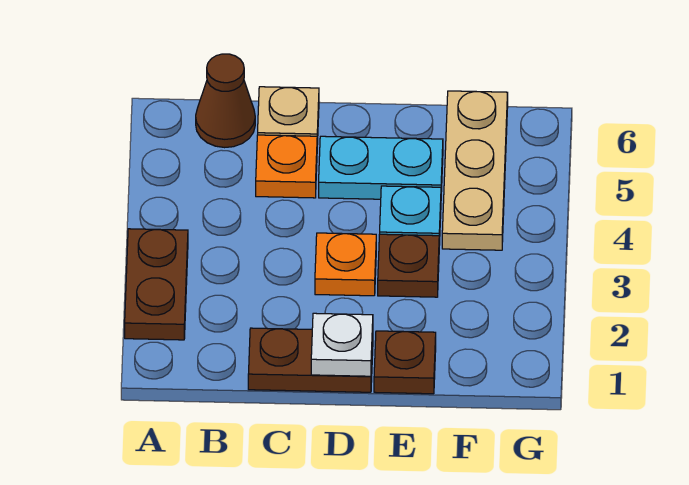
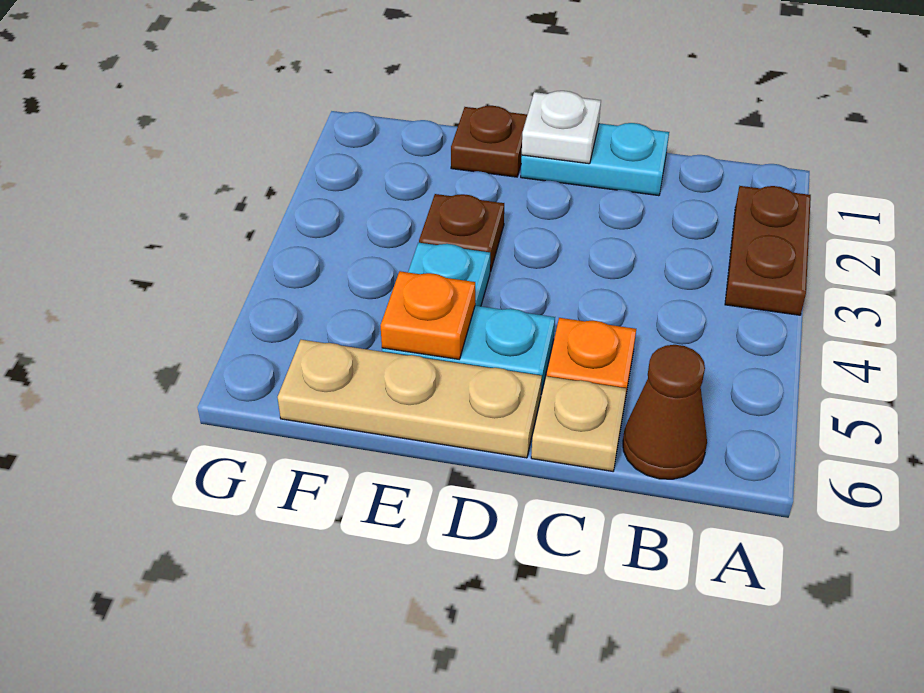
brown plate C1:D1 level 1 -> cyan plate C1:D1 level 1
orange plate D3 level 1 -> orange plate E5 level 2
tan plate F4:F6 level 1 -> tan plate D6:F6 level 1

